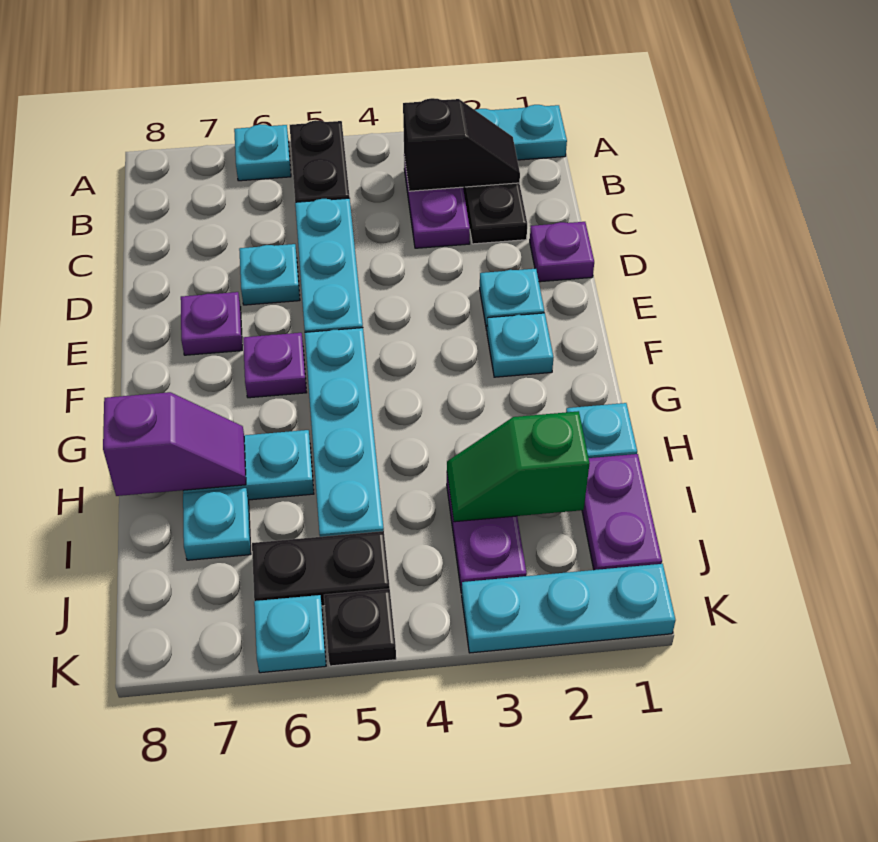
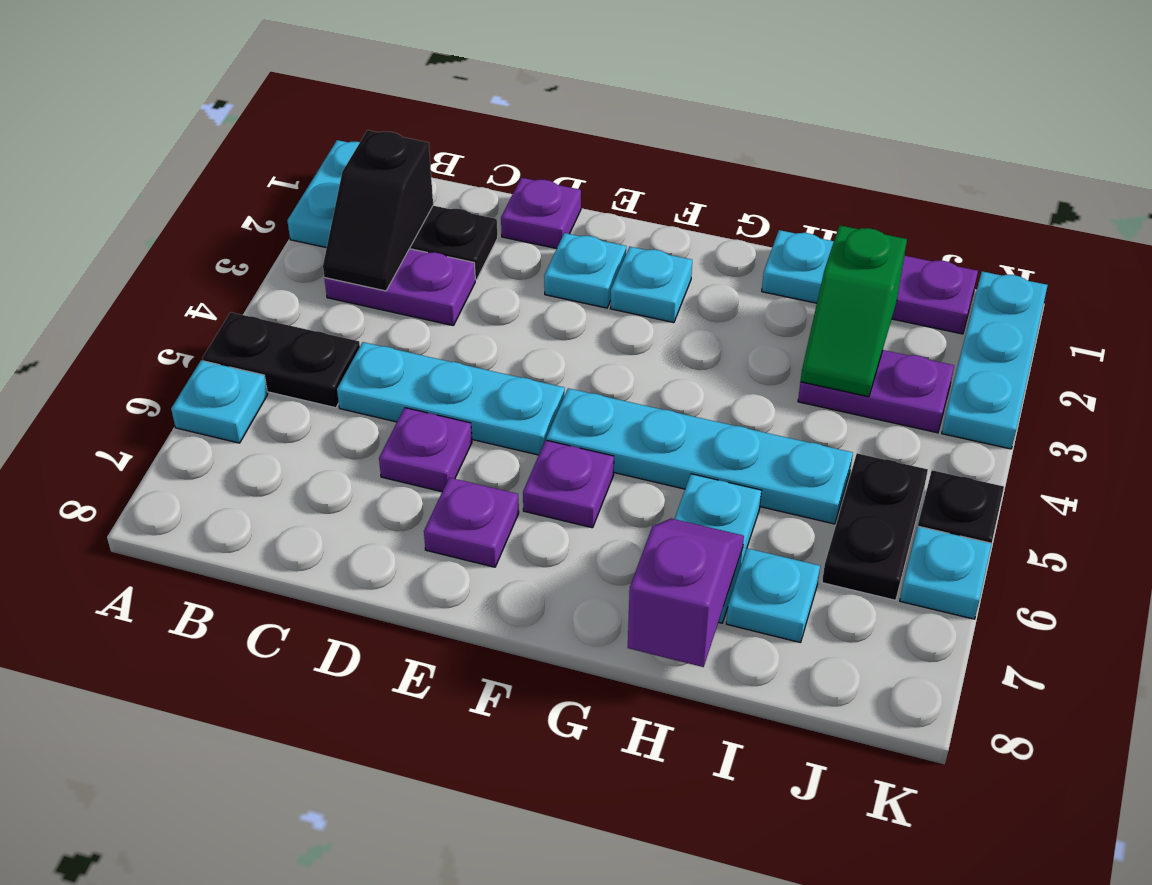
black slope B2:B3 level 2 top 3 -> black slope B2:B3 level 2 top 2
cyan plate D6 level 1 -> purple plate D6 level 1

